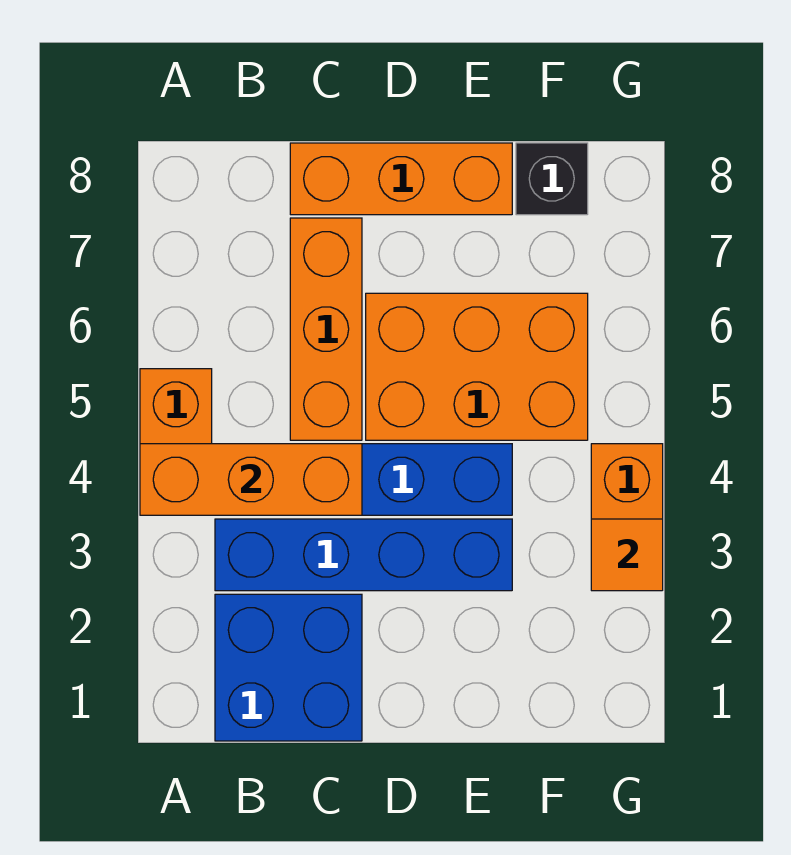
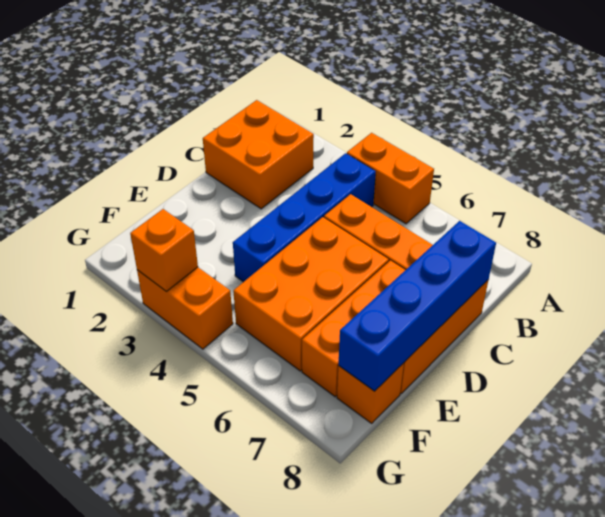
orange brick A4:C4 level 2 -> orange brick D7:F7 level 1
blue brick B1:C2 level 1 -> orange brick B1:C2 level 1
blue brick B3:E3 level 1 -> blue brick C8:F8 level 2
black brick F8 level 1 -> orange brick F8 level 1
orange tile G3 level 2 -> orange brick G3 level 2

